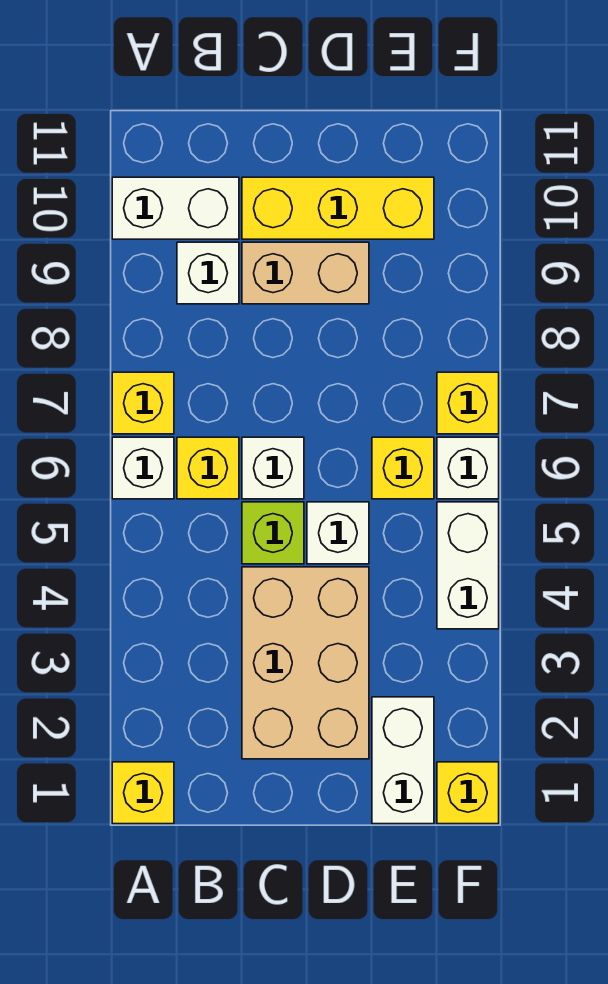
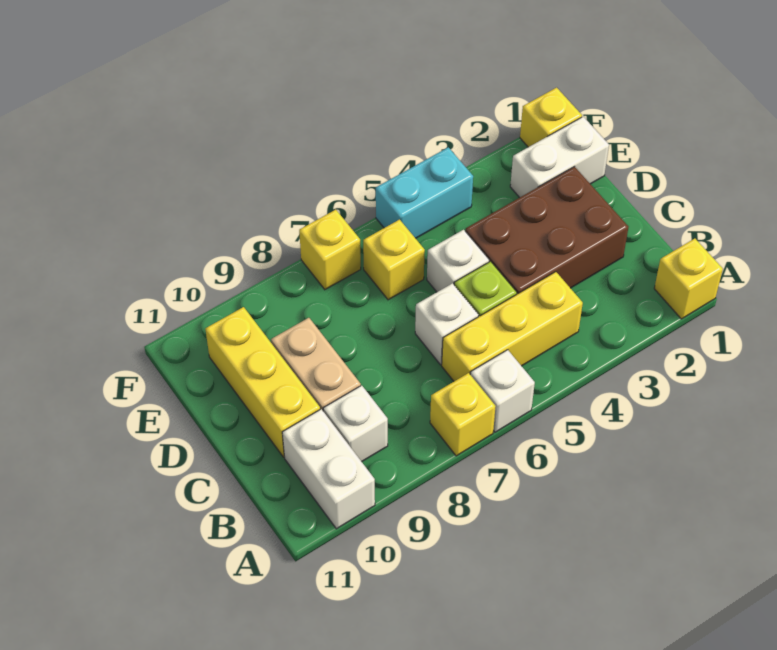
yellow brick B6 level 1 -> yellow brick B4:B6 level 1
tan brick C2:D4 level 1 -> brown brick C2:D4 level 1
white brick F4:F5 level 1 -> cyan brick F4:F5 level 1
white brick F6 level 1 -> none

